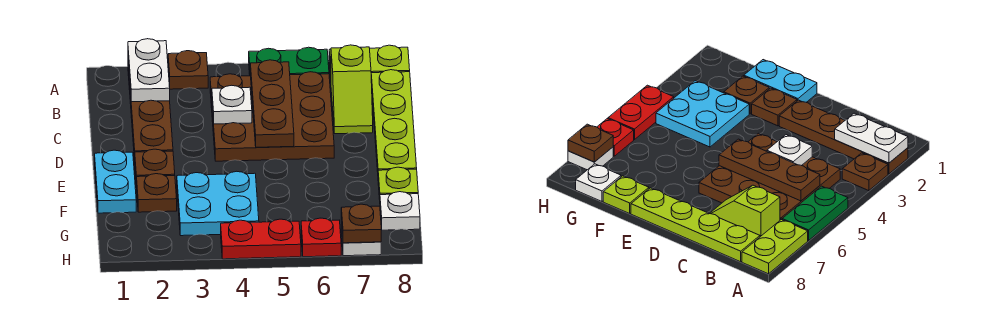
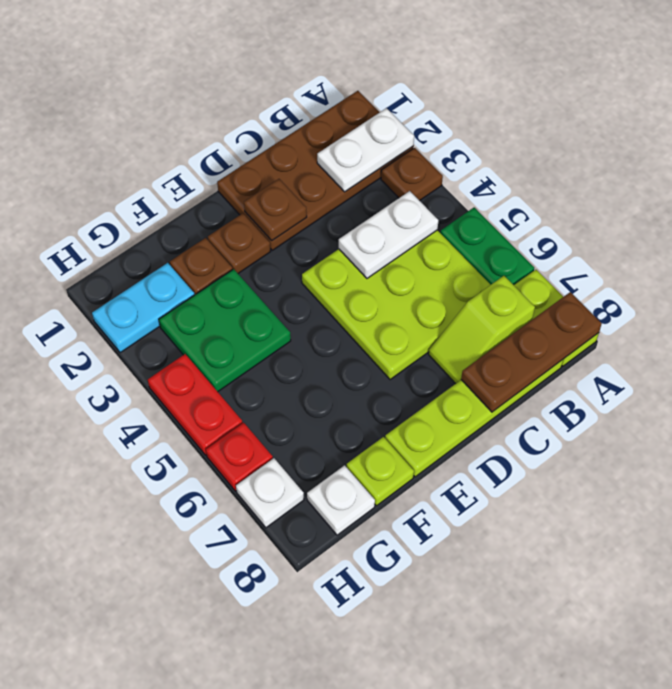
brown plate A2:D2 level 1 -> brown plate A1:D2 level 1
brown plate B4:D6 level 1 -> lime plate B4:D6 level 1
brown plate B5:D5 level 2 -> brown plate A8:C8 level 2
white plate C4 level 2 -> white plate B4:C4 level 2
cyan plate E1:F1 level 1 -> cyan plate G2:H2 level 1
cyan plate F3:G4 level 1 -> green plate F3:G4 level 1
brown plate H7 level 2 -> brown plate D2 level 2

